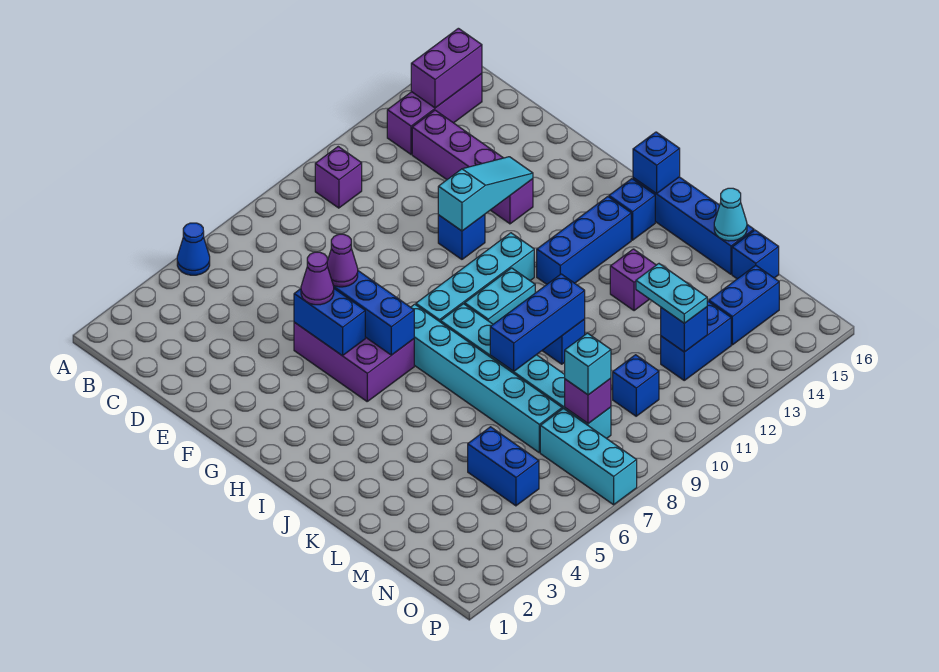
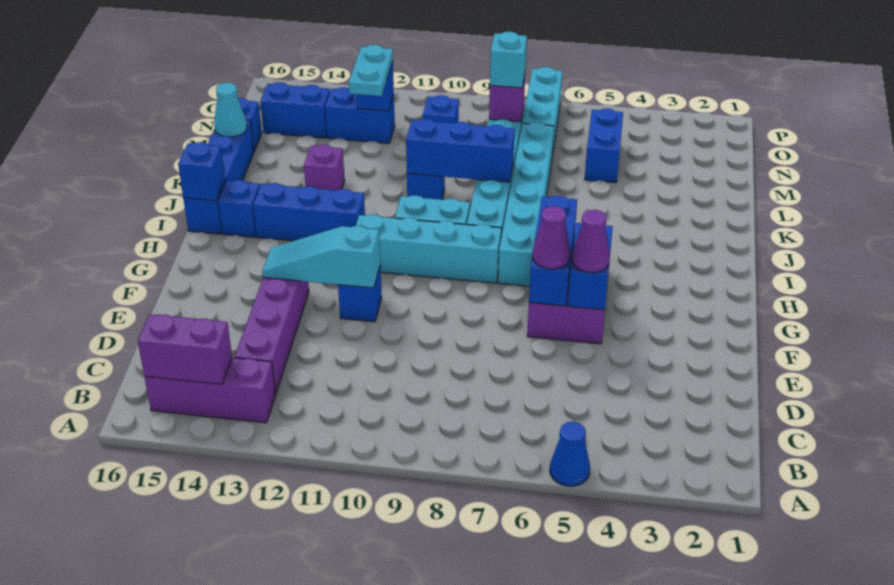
purple brick B10 level 1 -> none

